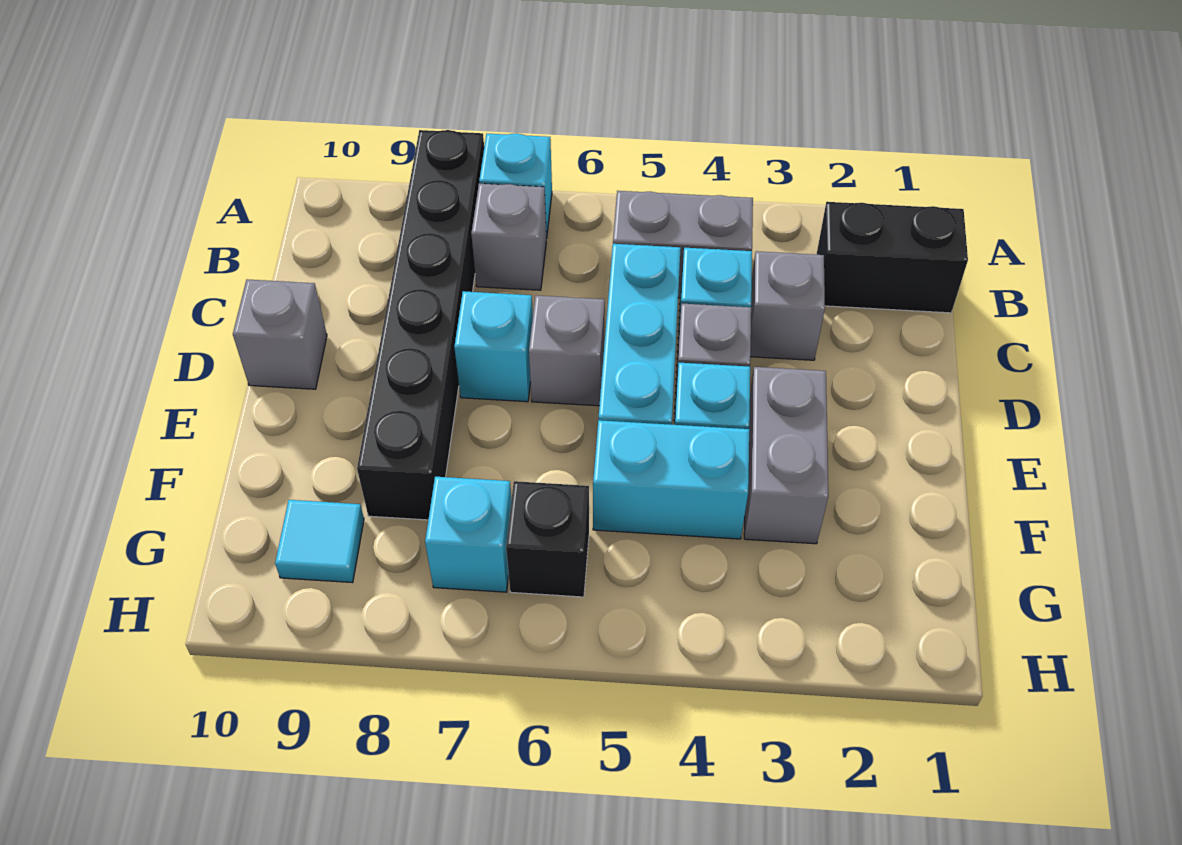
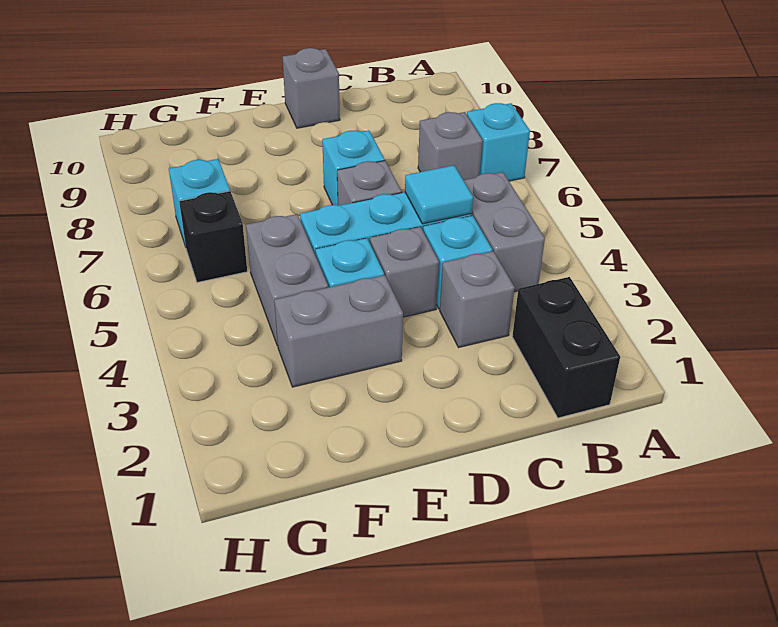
black brick A8:F8 level 1 -> none
cyan brick F4:F5 level 1 -> grey brick F4:F5 level 1
cyan tile G9 level 1 -> cyan tile C5 level 2

